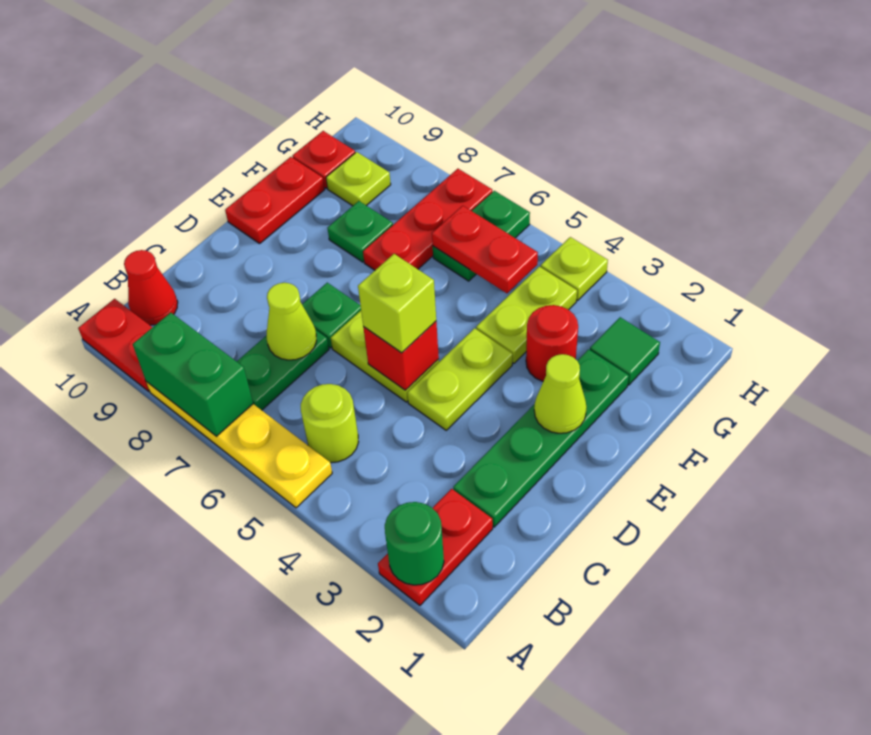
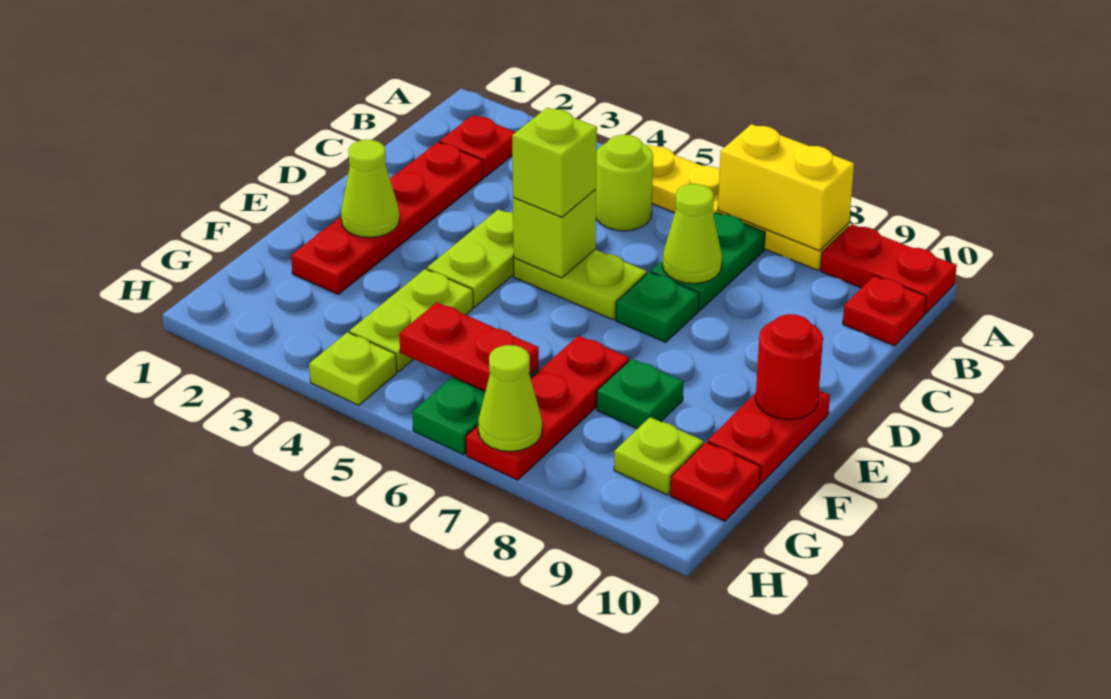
red plate A2:B2 level 1 -> red plate B2 level 1
green round brick A2 level 2 -> none
green brick A7:A8 level 2 -> yellow brick A7:A8 level 2
red cone B10 level 1 -> red plate B10 level 1
green plate C2:F2 level 1 -> red plate C2:F2 level 1
red brick D5 level 2 -> lime brick D5 level 2
red round brick F3 level 1 -> red round brick E10 level 2
green tile G2 level 1 -> none
none -> lime cone H7 level 2

